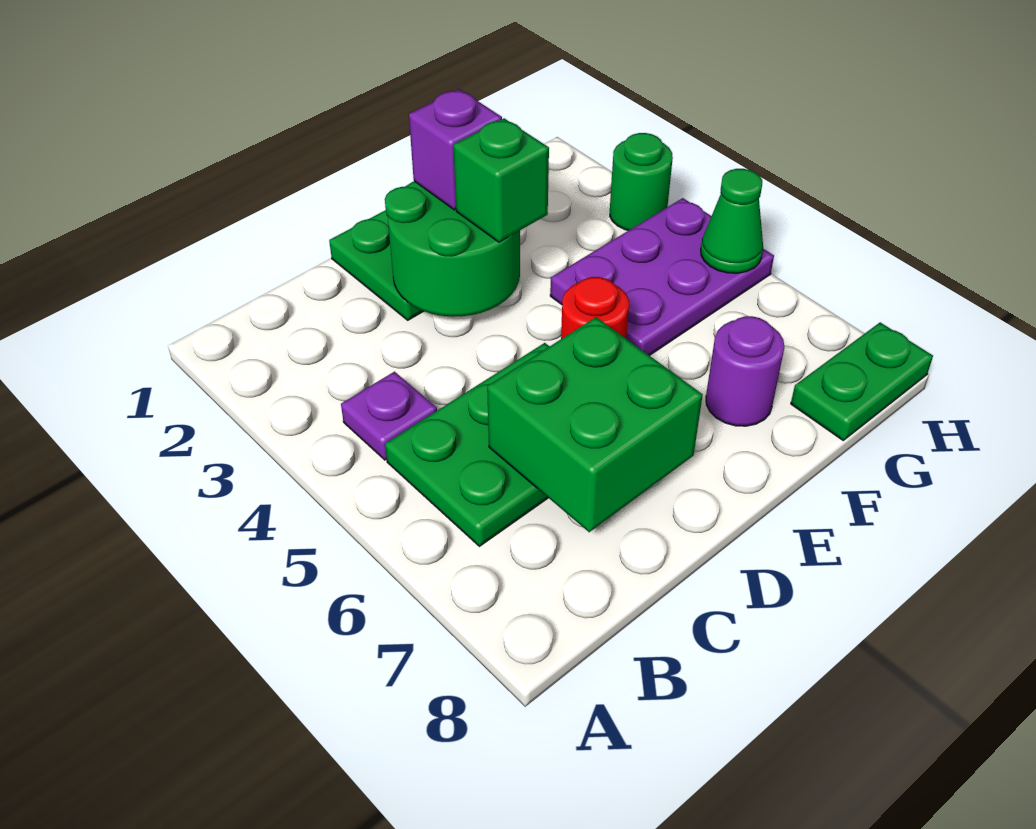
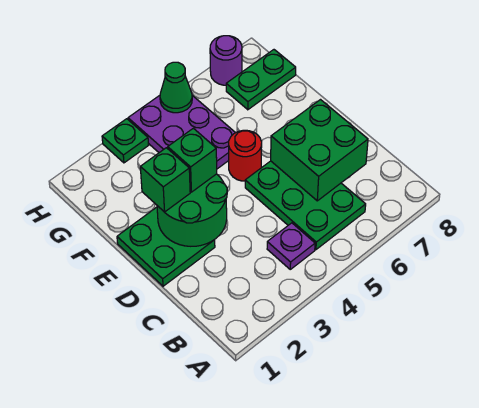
purple brick E2 level 3 -> green brick E2 level 3
purple round brick F7 level 1 -> purple round brick H7 level 1
green plate G8:H8 level 1 -> green plate G7:G8 level 1
green round brick H3 level 1 -> green plate H3 level 1

